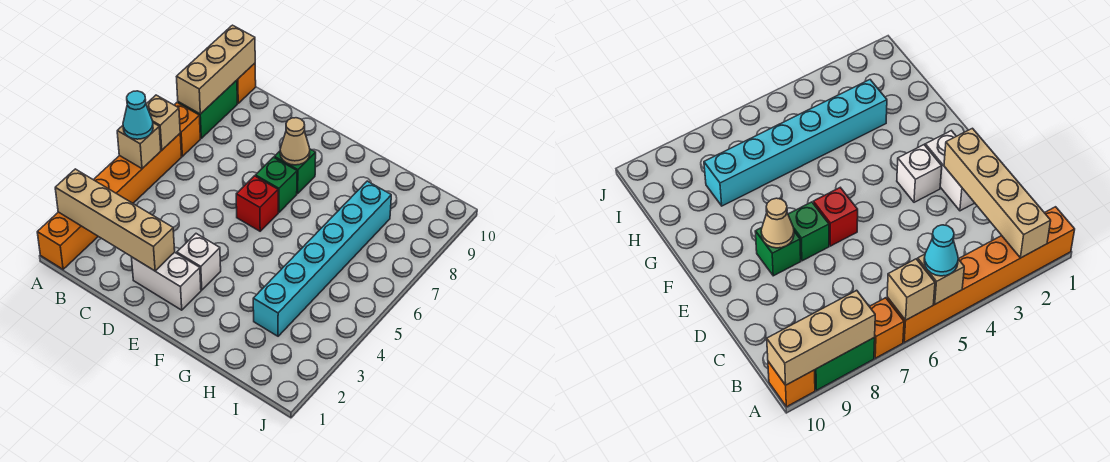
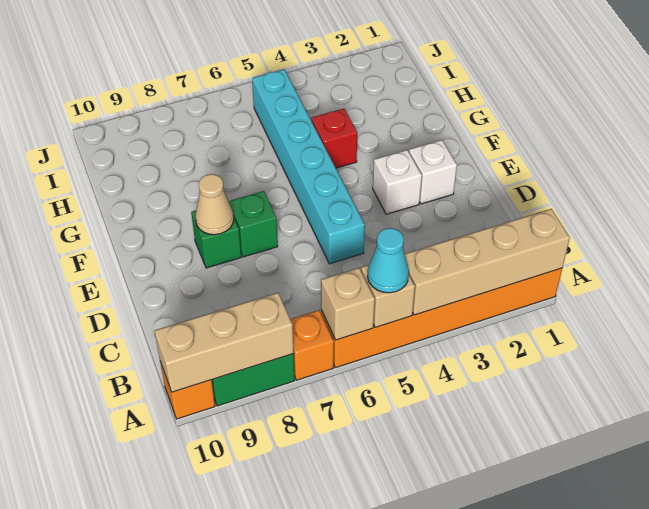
tan brick A2:D2 level 2 -> tan brick A1:A4 level 2
white brick D2:E2 level 1 -> white brick E2 level 1
red brick E6 level 1 -> red brick G4 level 1
cyan brick H3:H8 level 1 -> cyan brick D5:I5 level 1

